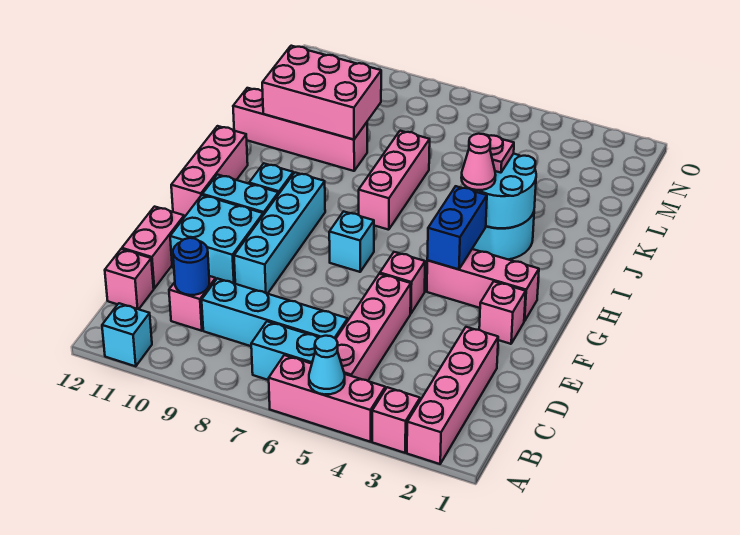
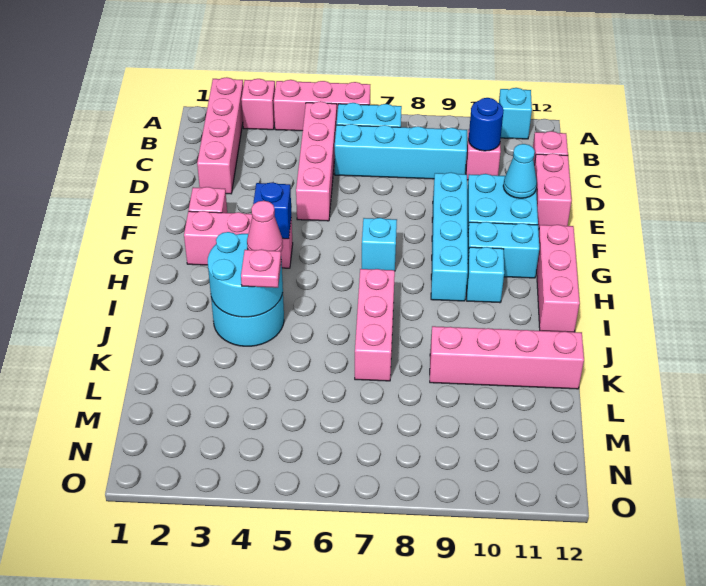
cyan cone A5 level 2 -> cyan cone E11 level 2
pink brick F5 level 1 -> none
blue brick G4:H4 level 2 -> blue brick G4 level 2
pink brick K9:L11 level 2 -> none

